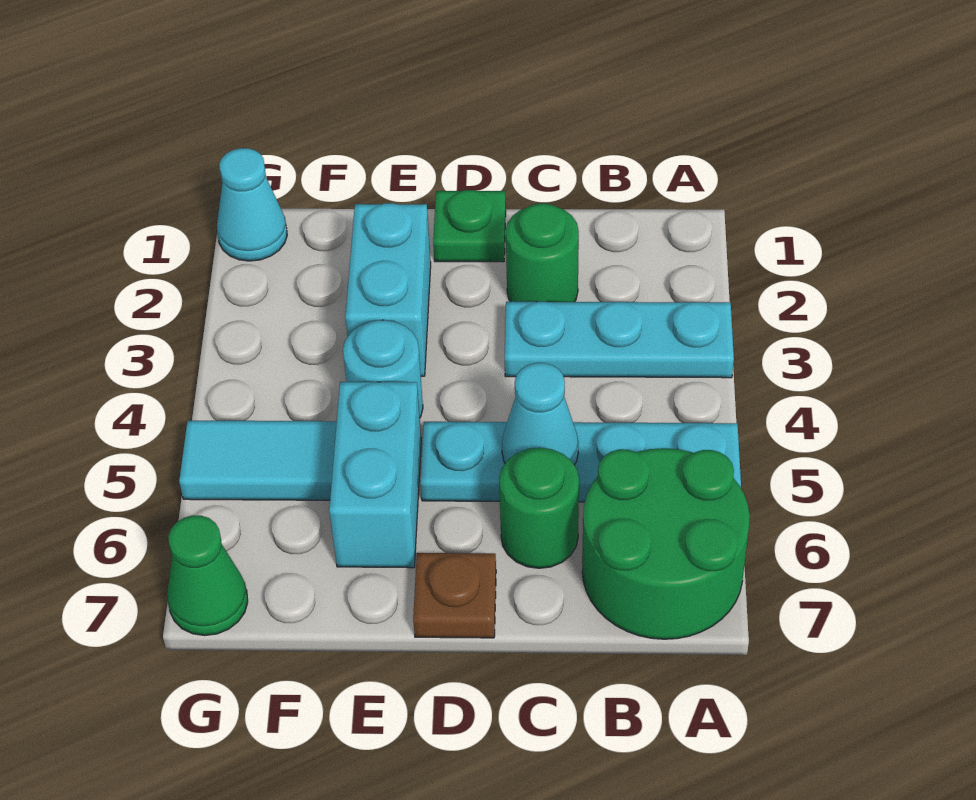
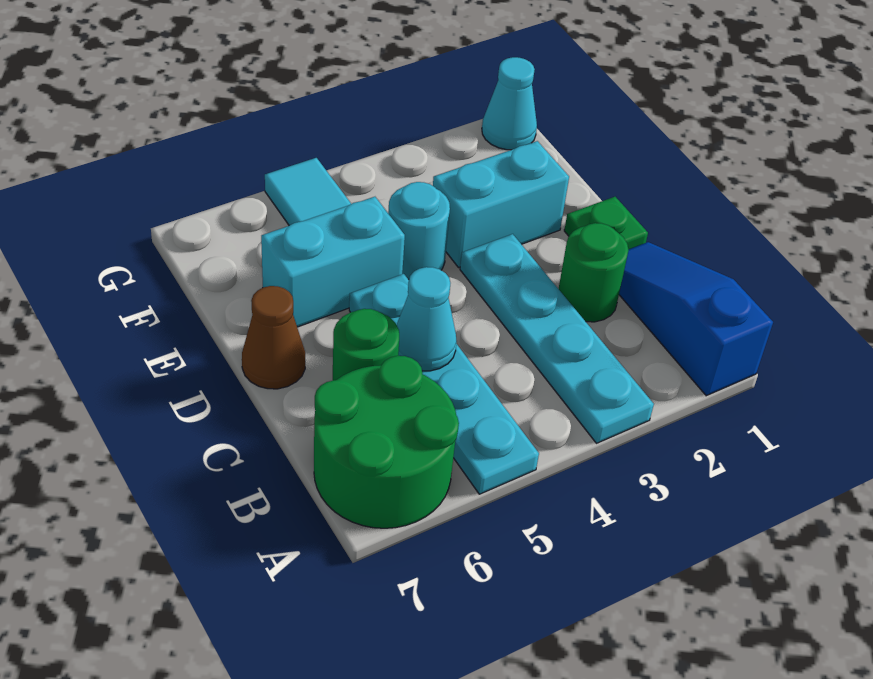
none -> blue slope A1:C1 level 1 top A
cyan plate A3:C3 level 1 -> cyan plate A3:D3 level 1
brown plate D7 level 1 -> brown cone D7 level 1
green cone G7 level 1 -> none

